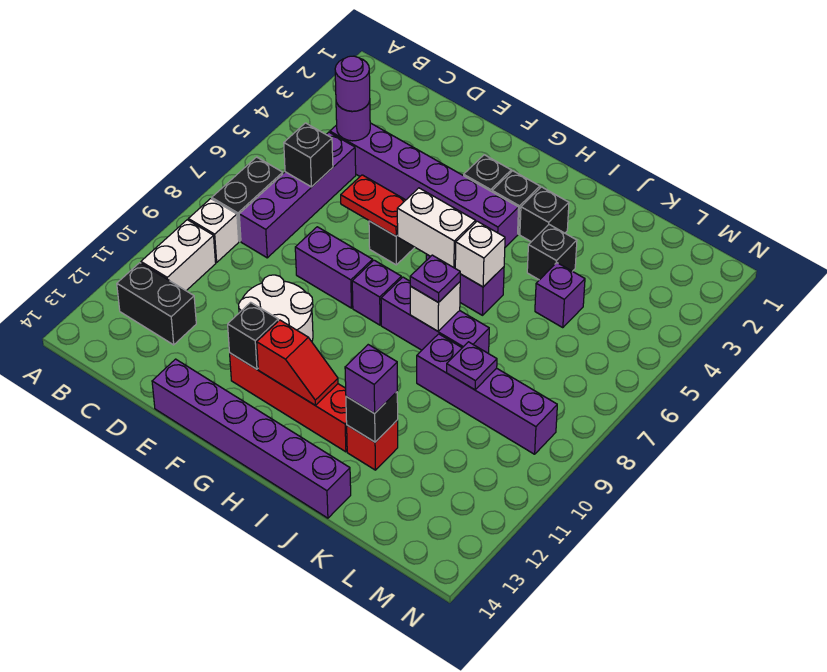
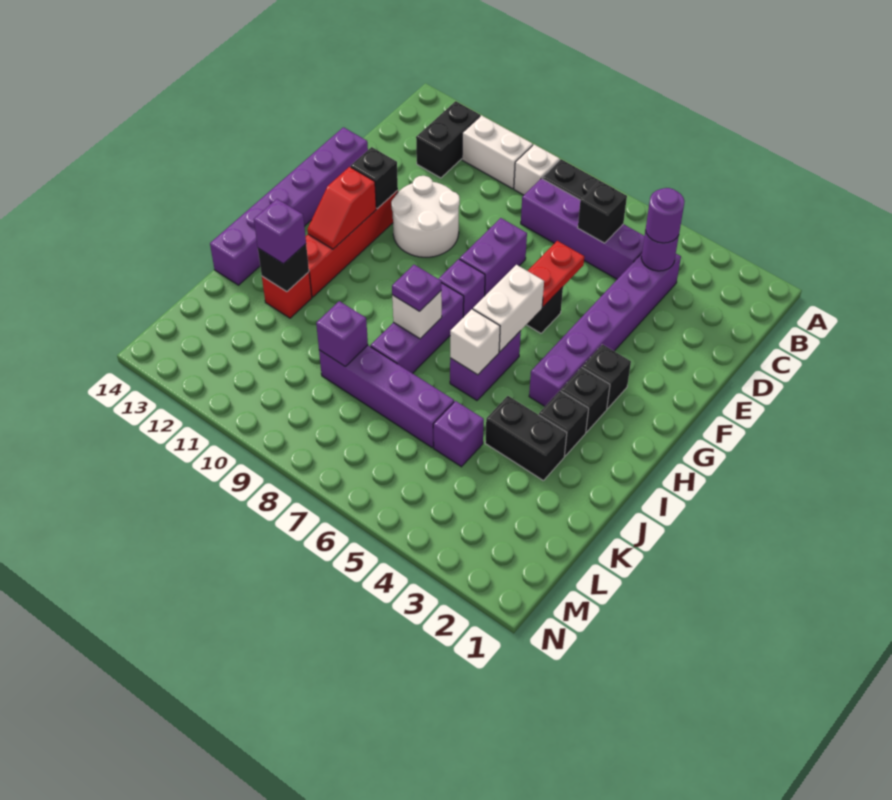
black brick J4 level 1 -> black brick J3:J4 level 1
purple brick J9:M9 level 1 -> purple brick K6:K9 level 1
purple plate K9 level 2 -> purple brick K9 level 2

